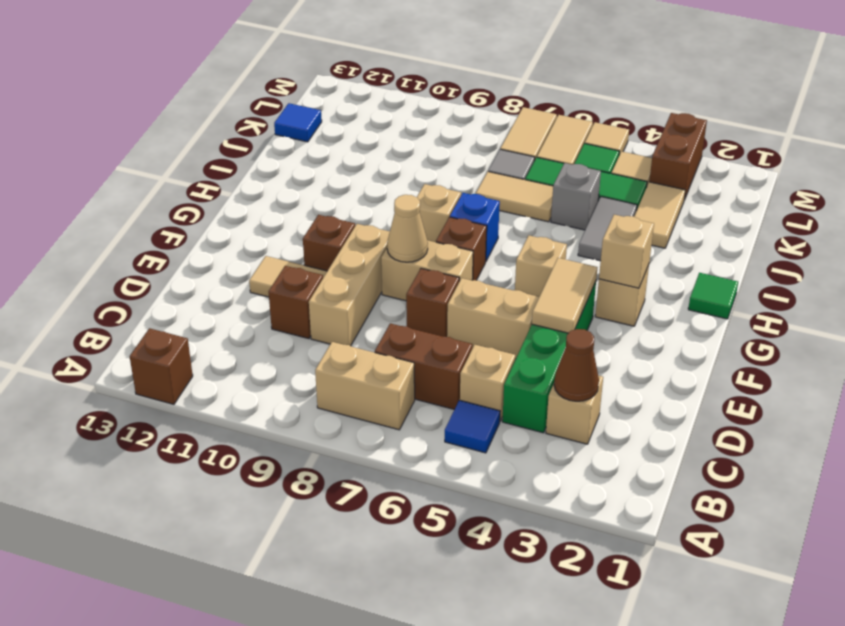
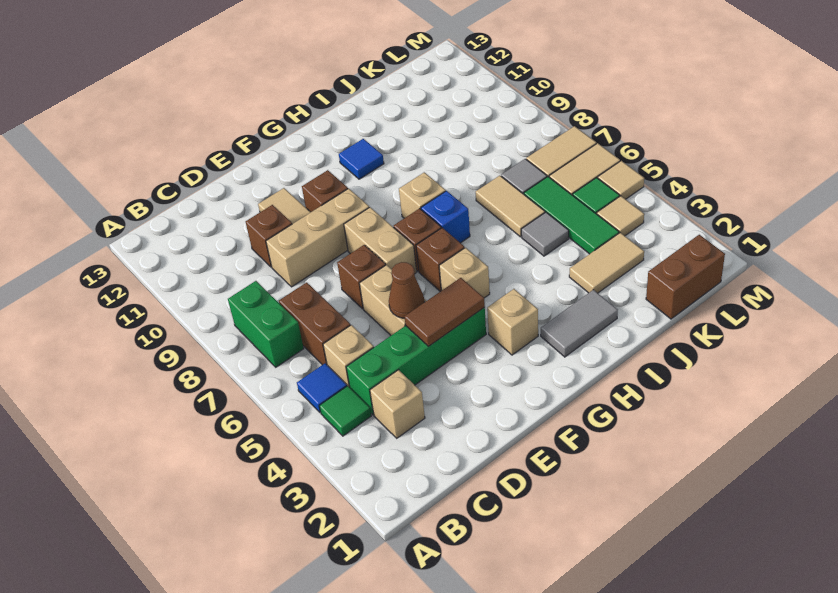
brown brick A12 level 1 -> brown brick G6 level 1
tan brick B7:B8 level 1 -> green brick B7:B8 level 1
brown cone C3 level 2 -> brown cone E5 level 2
tan tile E4:F4 level 2 -> brown tile E4:F4 level 2
tan cone F8 level 2 -> none
tan brick G3 level 2 -> none
green tile H1 level 1 -> green tile B4 level 1
grey tile I4:J4 level 1 -> grey tile H2:I2 level 1
grey brick J5 level 1 -> grey tile J5 level 1
blue tile K13 level 1 -> blue tile H11 level 1
brown brick L3:M3 level 1 -> brown brick K1:L1 level 1

